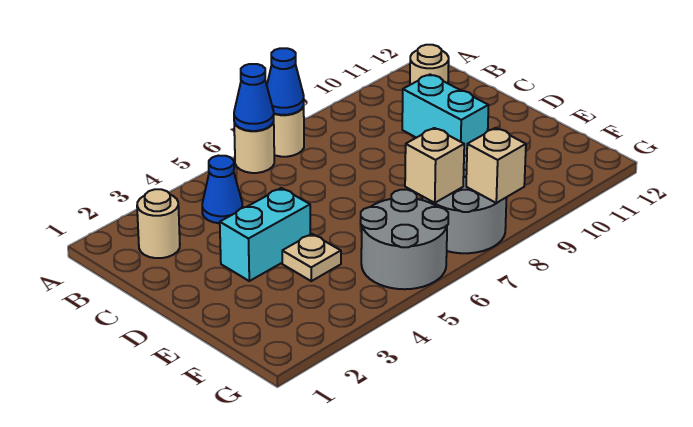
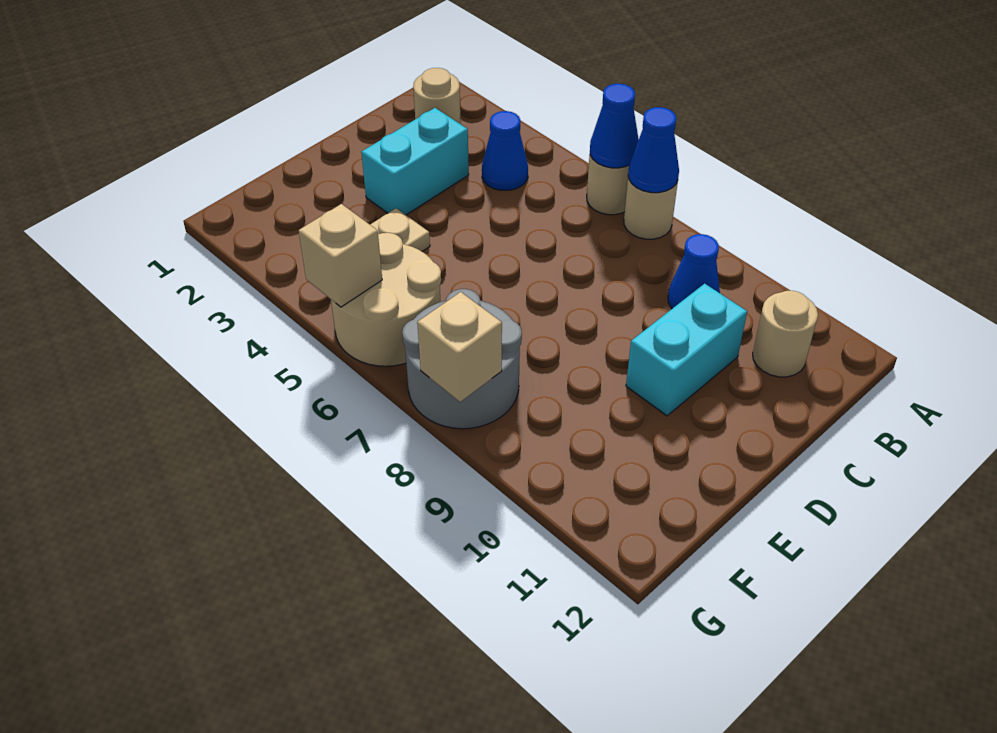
none -> blue cone B9 level 1
cyan brick D3:D4 level 1 -> cyan brick C3:D3 level 1
grey round brick F5:G6 level 1 -> tan round brick F5:G6 level 1
tan brick F7 level 2 -> tan brick G5 level 2

